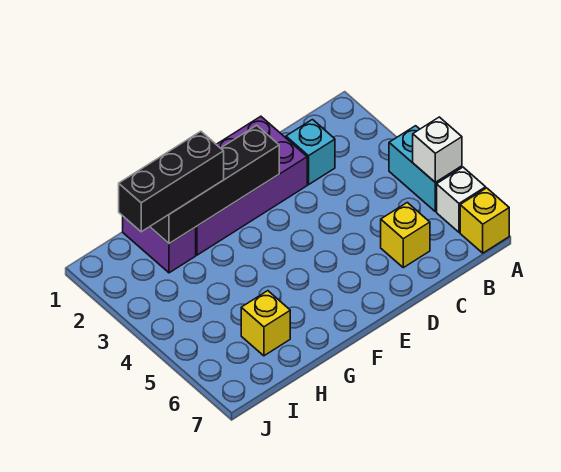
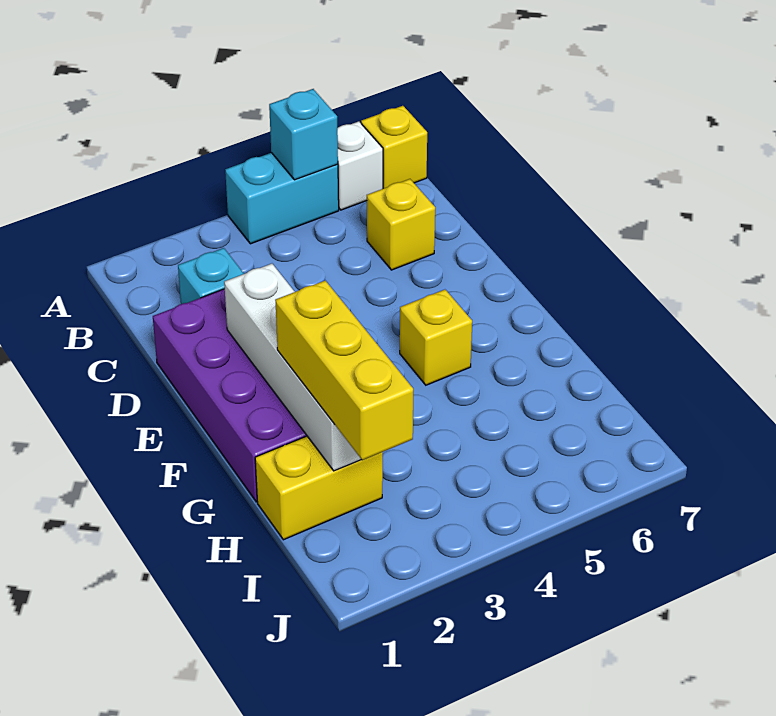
white brick A5 level 2 -> cyan brick A5 level 2
black brick E2:H2 level 2 -> white brick E2:H2 level 2
black brick G2:I2 level 3 -> yellow brick G2:I2 level 3
purple brick H1:H2 level 1 -> yellow brick H1:H2 level 1
yellow brick H6 level 1 -> yellow brick F5 level 1

